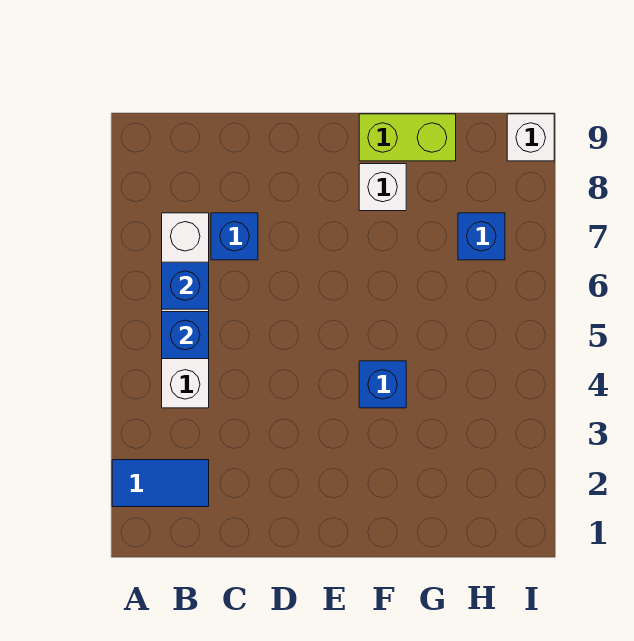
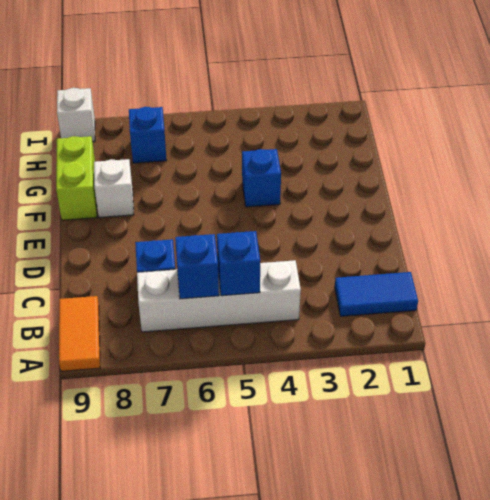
blue tile A2:B2 level 1 -> blue tile B1:B2 level 1
none -> orange tile A9:B9 level 1

